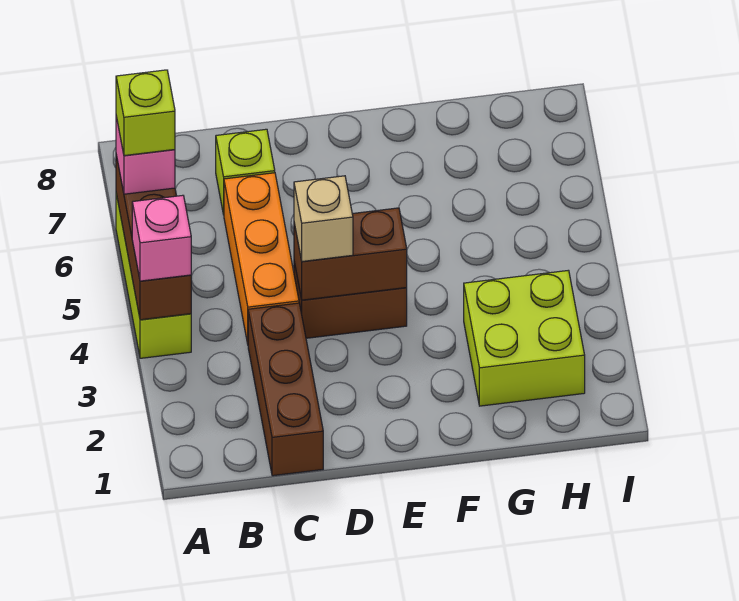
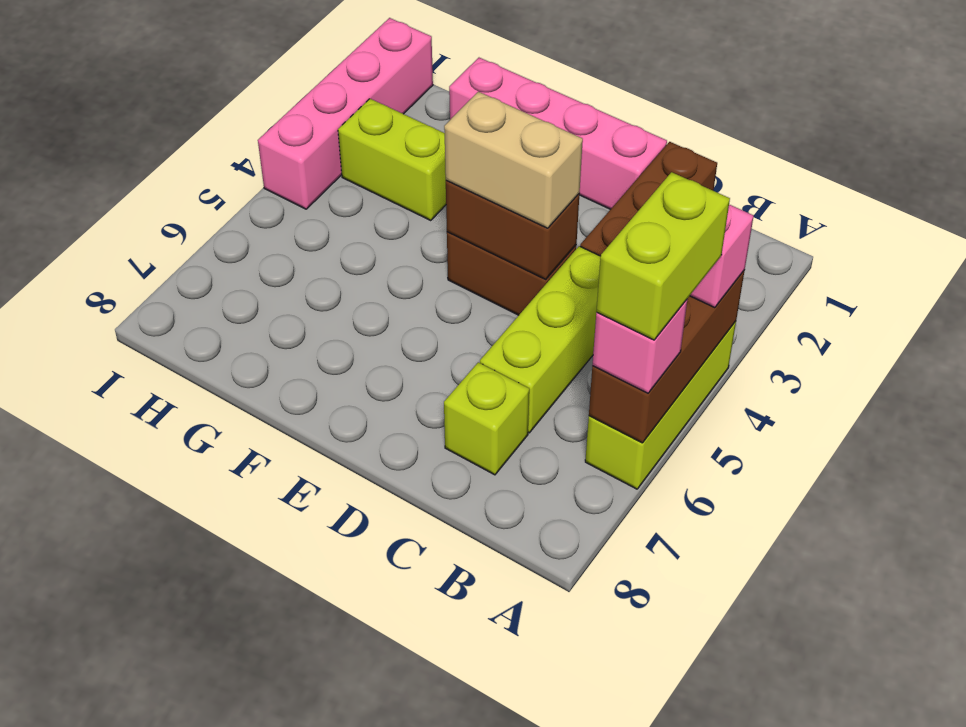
lime brick A6 level 4 -> lime brick A5:A6 level 4
orange brick C4:C6 level 1 -> lime brick C4:C6 level 1
none -> pink brick D1:G1 level 1
tan brick D4 level 3 -> tan brick D4:E4 level 3
lime brick G2:H3 level 1 -> lime brick G3:H3 level 1
none -> pink brick I1:I4 level 1

